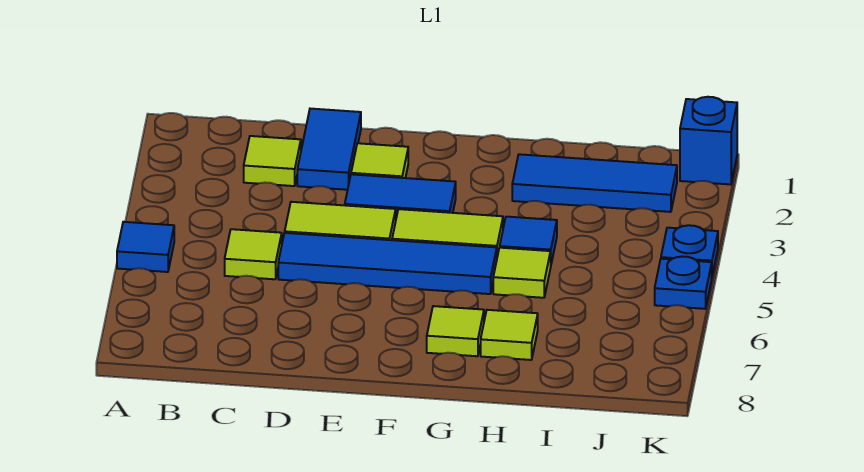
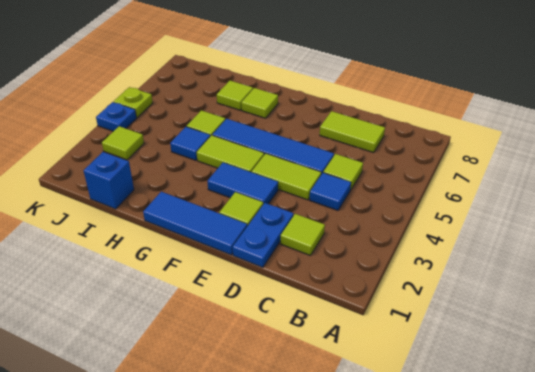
blue tile A5 level 1 -> blue tile C4 level 1
none -> lime tile C7:D7 level 1
blue tile D1:D2 level 1 -> blue plate D1:D2 level 1
blue tile H2:J2 level 1 -> blue tile E1:G1 level 1
none -> lime tile J3 level 1
blue brick K1 level 1 -> blue brick I1 level 1
blue plate K5 level 1 -> lime plate K5 level 1

